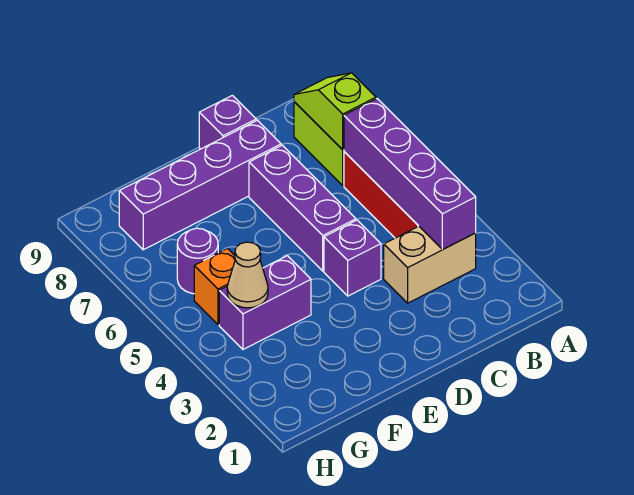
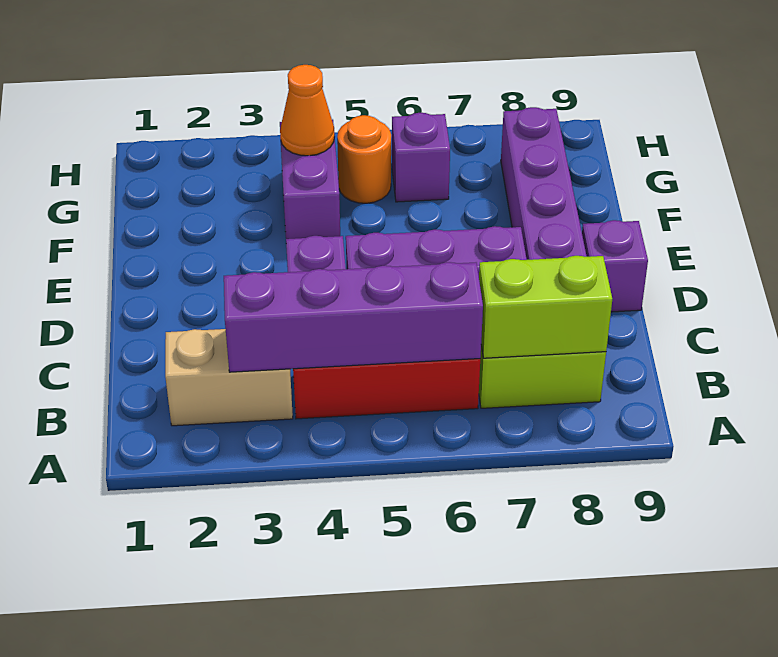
tan brick B3:C3 level 1 -> tan brick B2:B3 level 1
lime slope B7:B8 level 2 top 7 -> lime brick B7:B8 level 2
tan cone G4 level 2 -> orange cone G4 level 2
orange brick G5 level 1 -> orange round brick G5 level 1
purple round brick G6 level 1 -> purple brick G6 level 1

